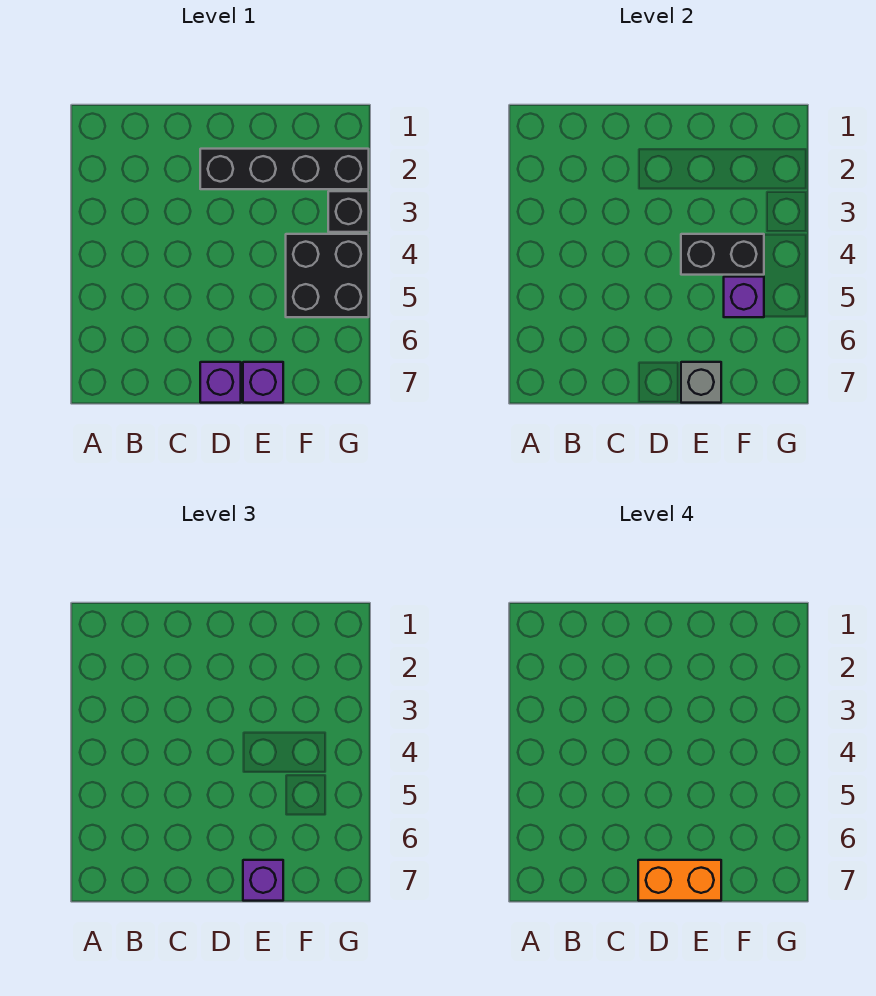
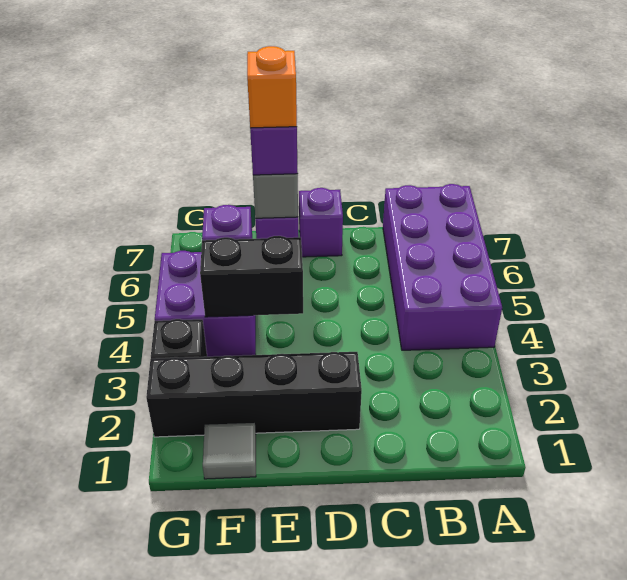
none -> purple brick A4:B7 level 1
orange brick D7:E7 level 4 -> orange brick E7 level 4
none -> grey tile F1 level 1
black brick F4:G5 level 1 -> purple brick F4:G5 level 1

